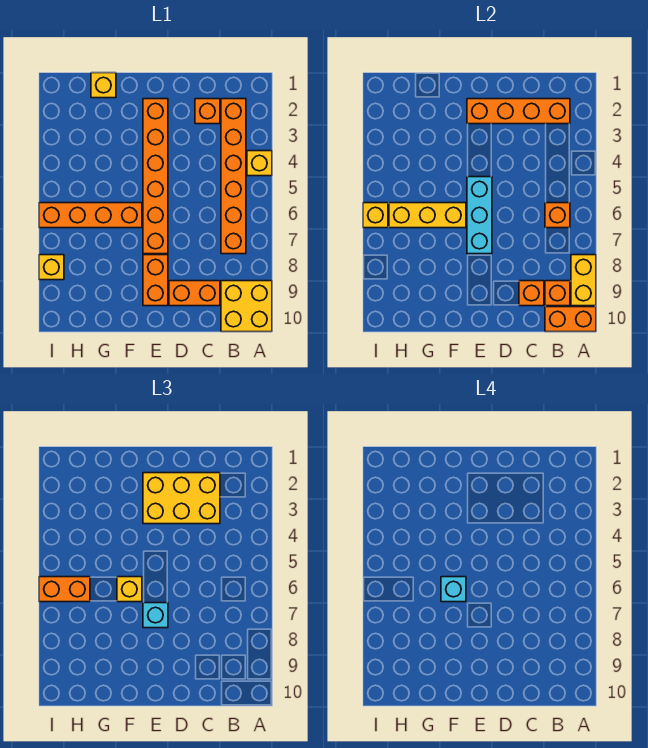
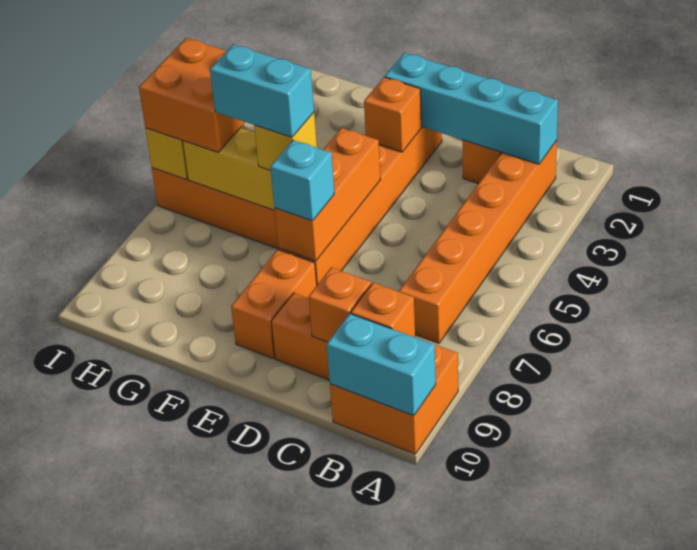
yellow brick A4 level 1 -> none
yellow brick A8:A9 level 2 -> none
yellow brick A9:B10 level 1 -> orange brick A9:B10 level 1
orange brick A10:B10 level 2 -> cyan brick A10:B10 level 2
orange brick B2:E2 level 2 -> cyan brick B2:E2 level 2
orange brick B6 level 2 -> orange brick E3 level 2
yellow brick C2:E3 level 3 -> none
cyan brick E5:E7 level 2 -> orange brick E5:E7 level 2
cyan brick F6 level 4 -> cyan brick F6:G6 level 4
yellow brick G1 level 1 -> none
orange brick H6:I6 level 3 -> orange brick H5:I6 level 3
yellow brick I8 level 1 -> none

